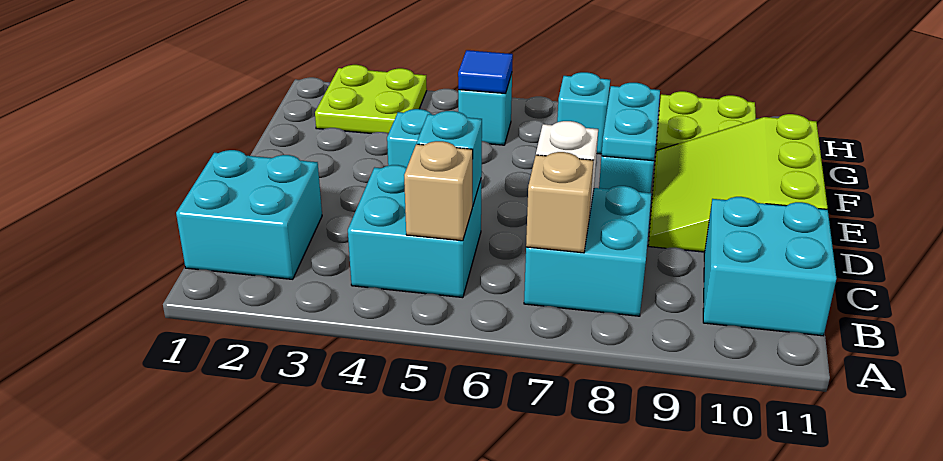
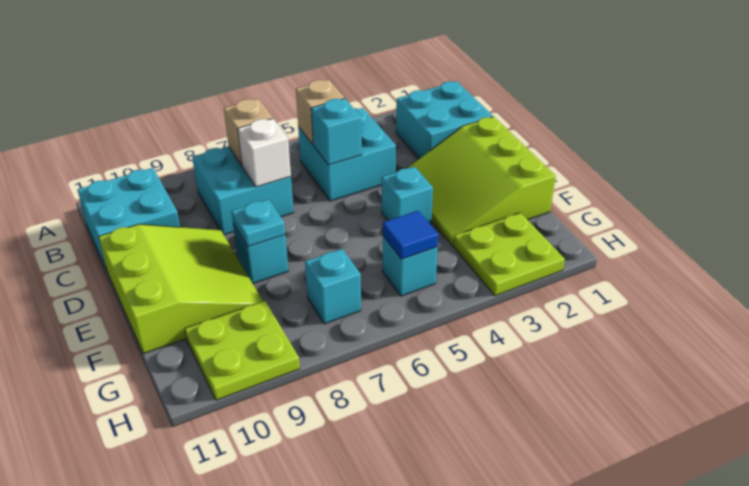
none -> lime slope D1:F3 level 1 top 1
cyan plate E8:F8 level 2 -> cyan plate E8 level 2

